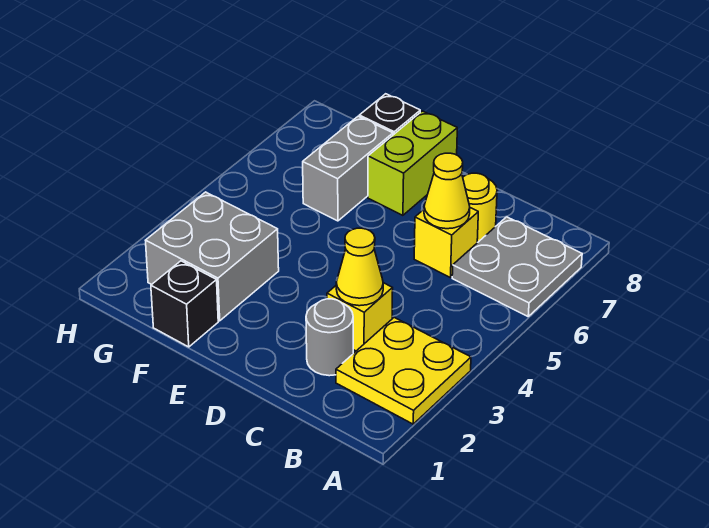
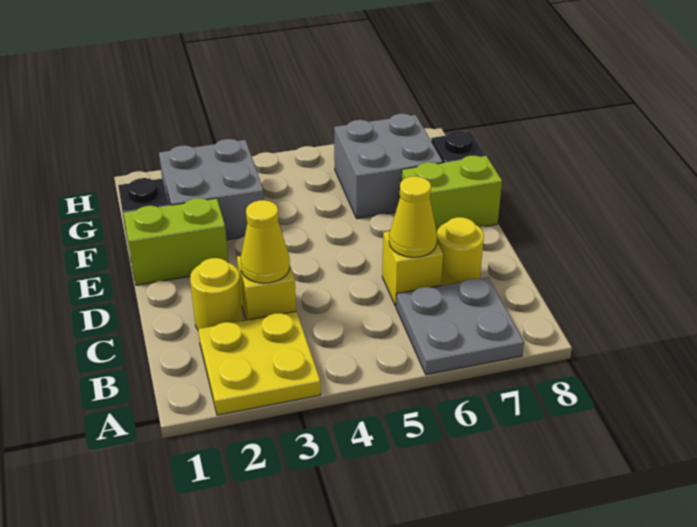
grey round brick C2 level 1 -> yellow round brick C2 level 1
none -> lime brick E1:E2 level 1
grey brick F6:F7 level 1 -> grey brick F6:G7 level 1

